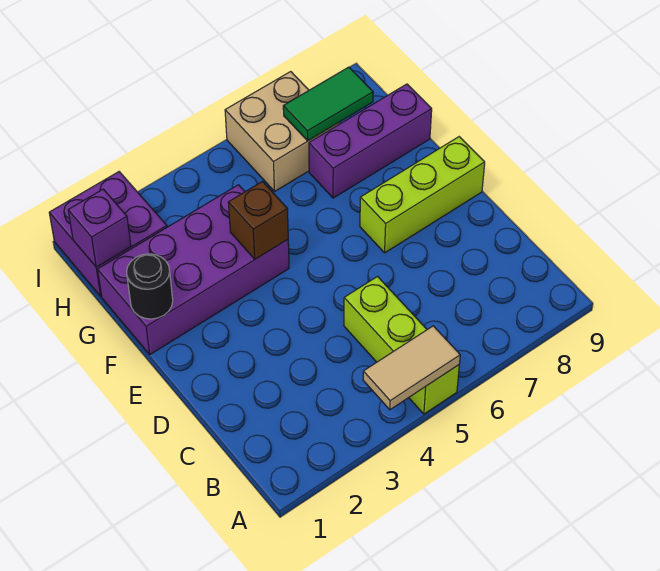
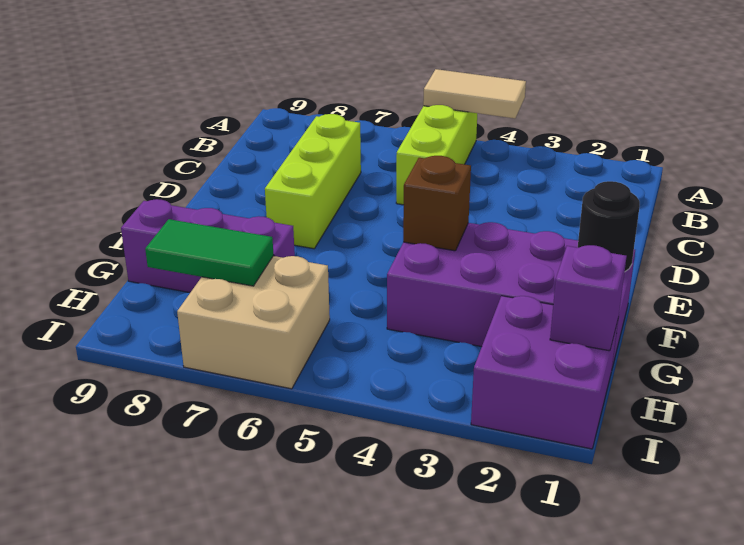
lime brick E7:E9 level 1 -> lime brick C7:E7 level 1

